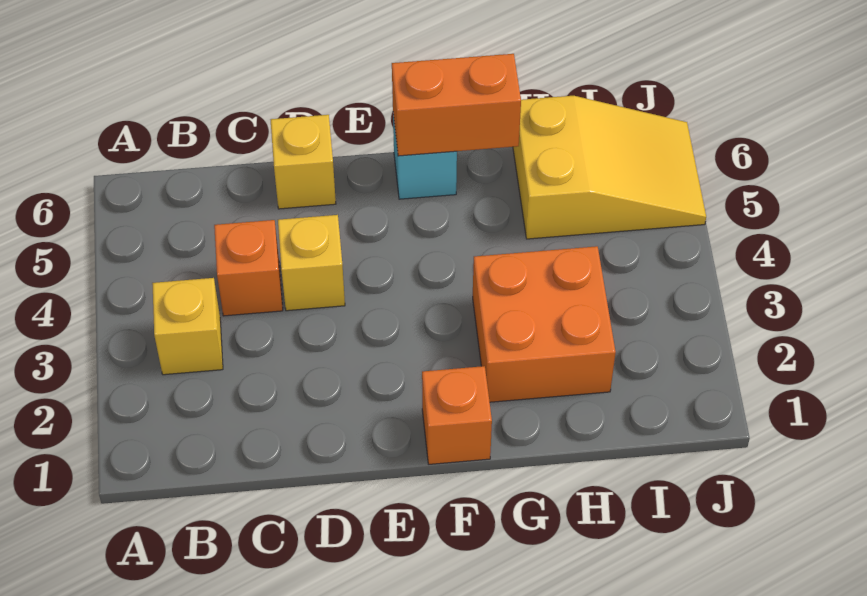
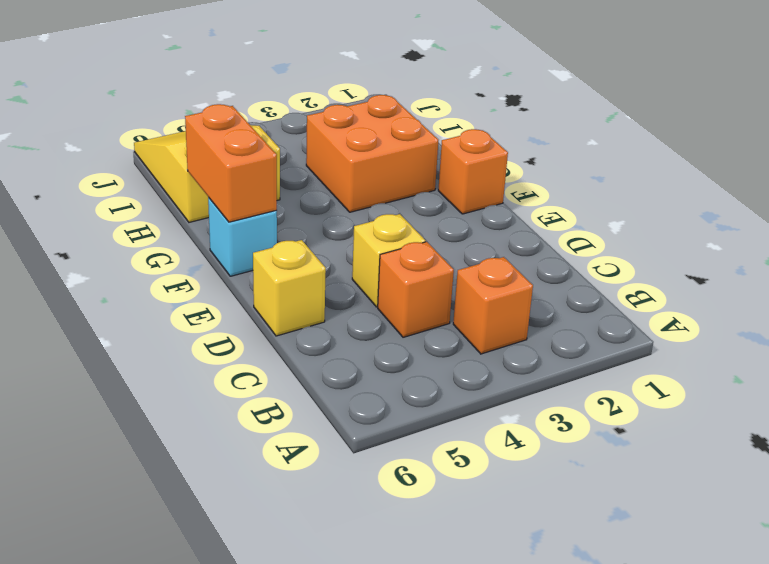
yellow brick B3 level 1 -> orange brick B3 level 1

